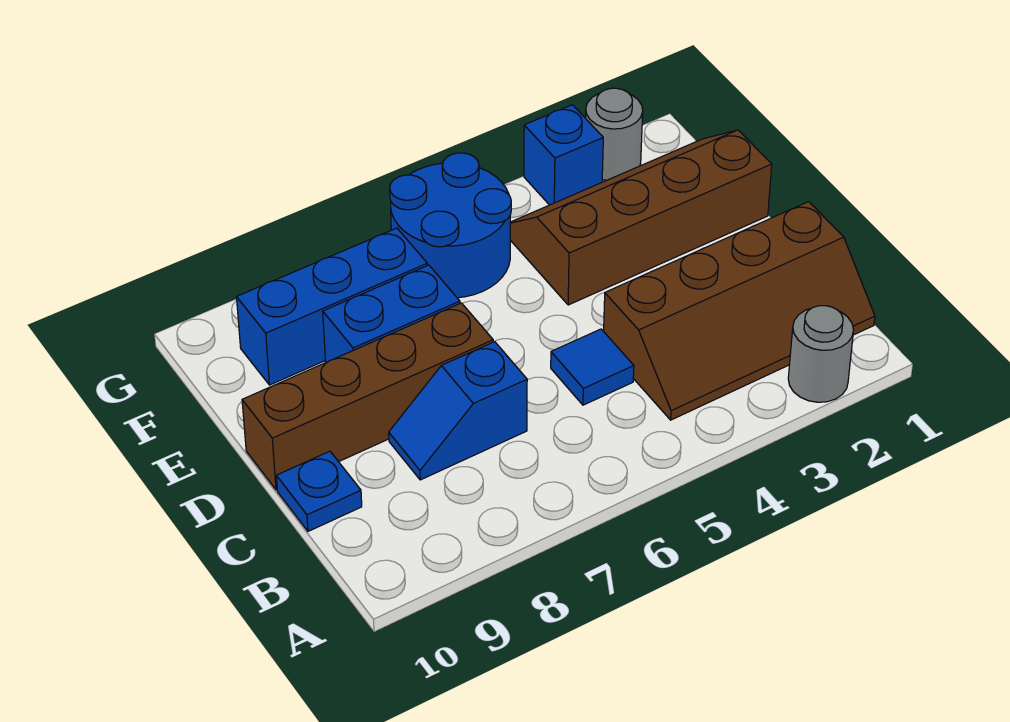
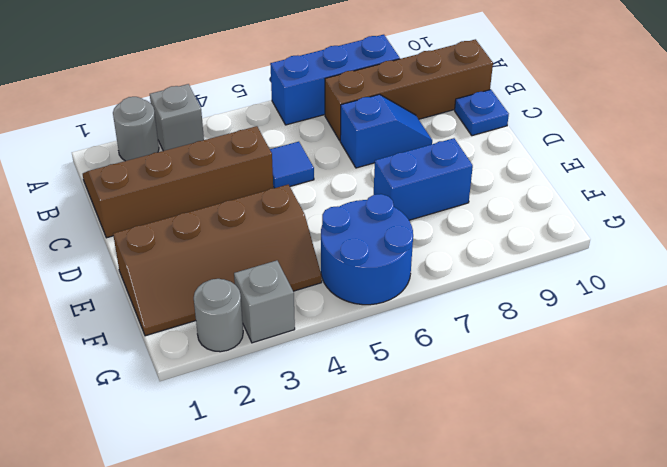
none -> grey brick A3 level 1
brown brick D7:D10 level 1 -> brown brick B7:B10 level 1
blue brick F7:F9 level 1 -> blue brick A6:A8 level 1
blue brick G3 level 1 -> grey brick G3 level 1

